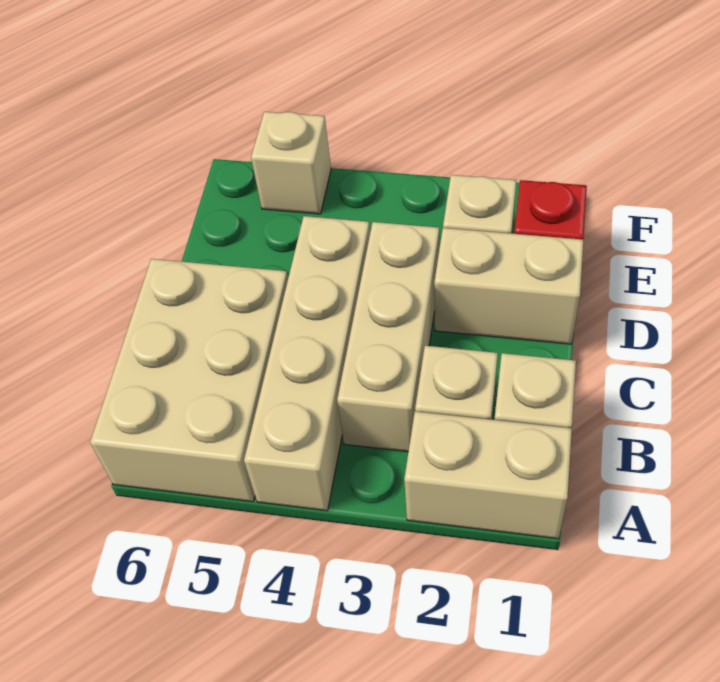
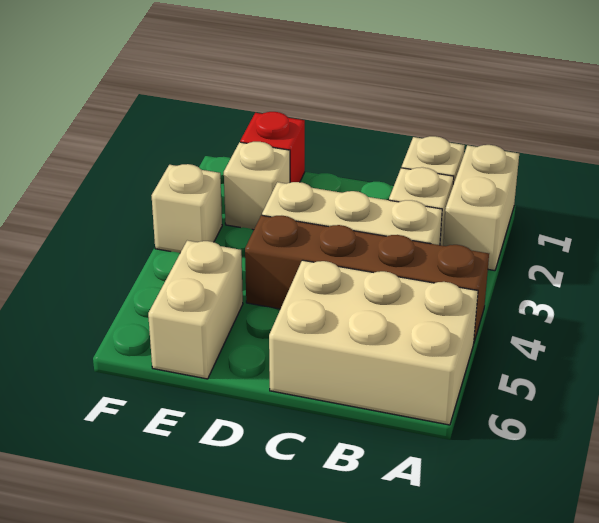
tan brick A4:D4 level 1 -> brown brick A4:D4 level 1
tan brick D1:D2 level 1 -> tan brick E5:E6 level 1
tan brick F5 level 1 -> tan brick F3 level 1

